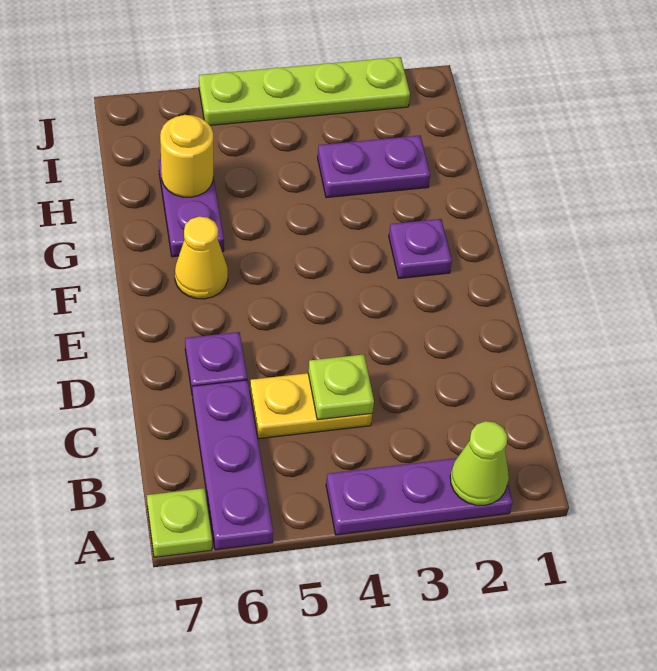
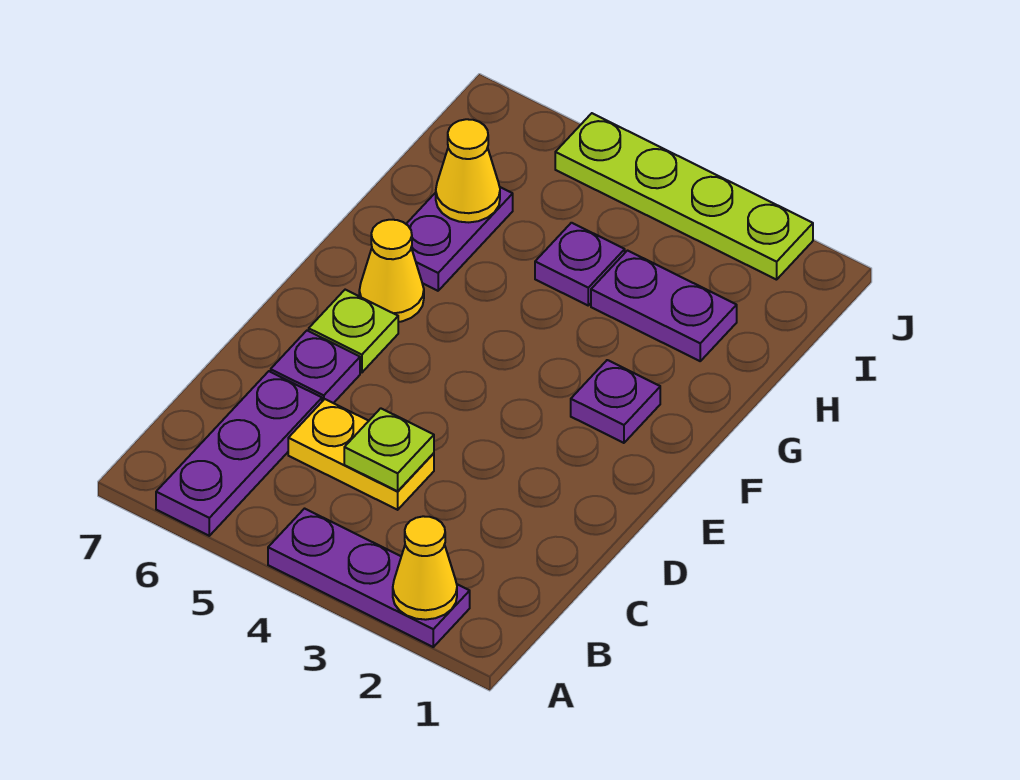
lime cone A2 level 2 -> yellow cone A2 level 2
lime plate A7 level 1 -> lime plate E6 level 1
none -> purple plate H4 level 1
yellow round brick H6 level 2 -> yellow cone H6 level 2

